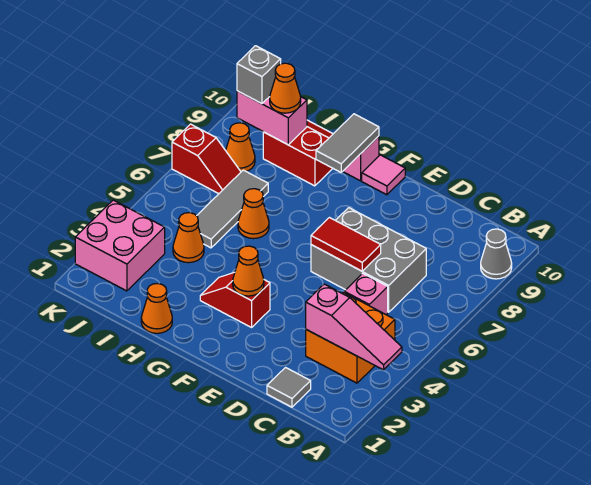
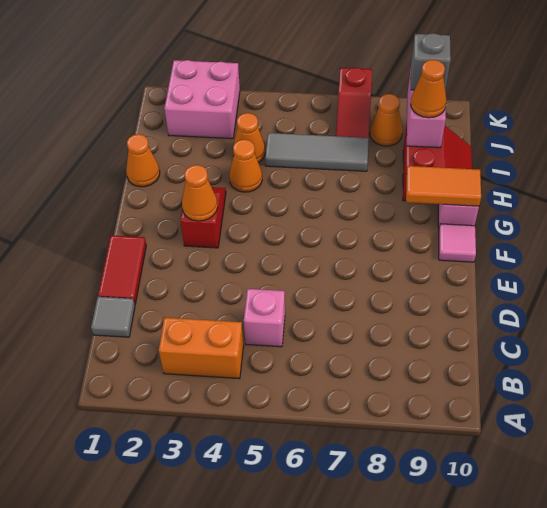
pink slope A3:C3 level 2 top C -> none
grey cone A9 level 1 -> none
orange brick B3:C4 level 1 -> orange brick B3:B4 level 1
grey brick C6:E7 level 1 -> none
red tile D6:E6 level 2 -> red tile D1:E1 level 1
grey tile G9:G10 level 2 -> orange tile G9:G10 level 2
orange cone H6 level 1 -> orange cone H4 level 1

